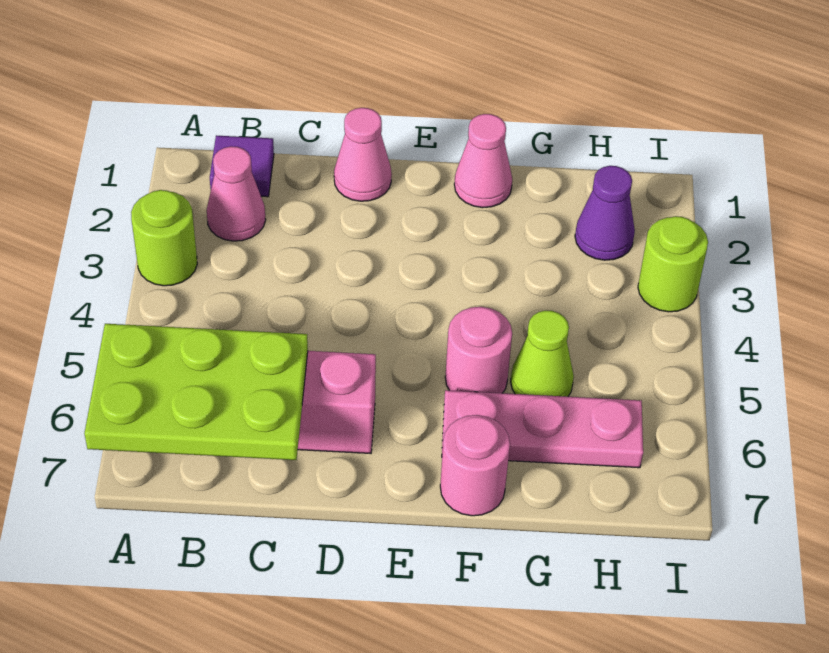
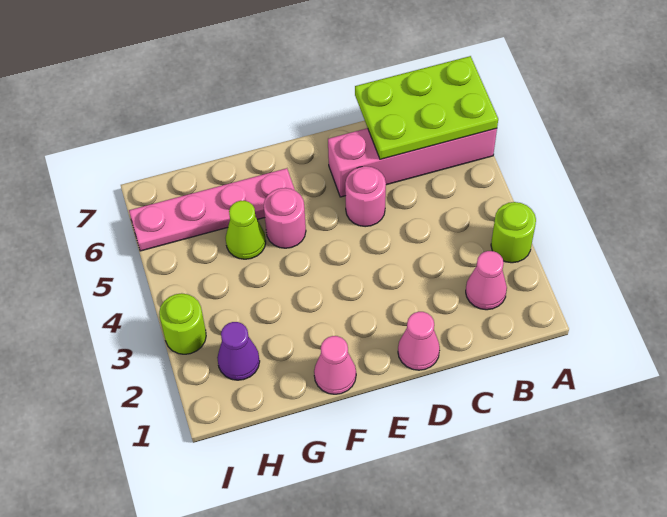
purple tile B1 level 1 -> none
pink plate F6:H6 level 1 -> pink plate F6:I6 level 1
pink round brick F7 level 1 -> pink round brick D5 level 1

